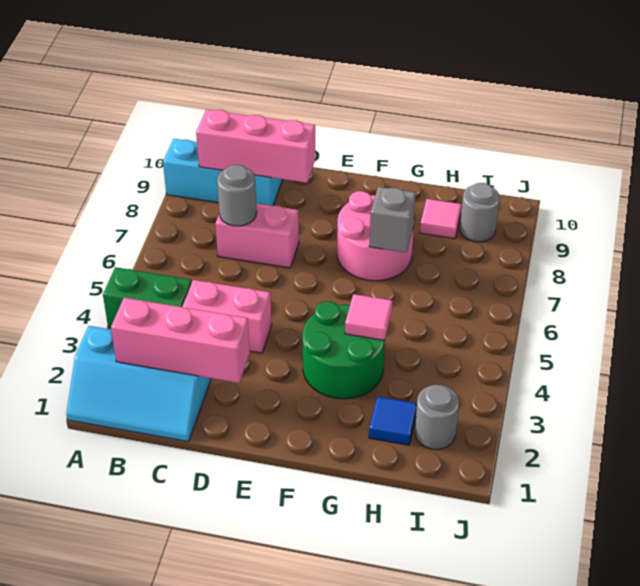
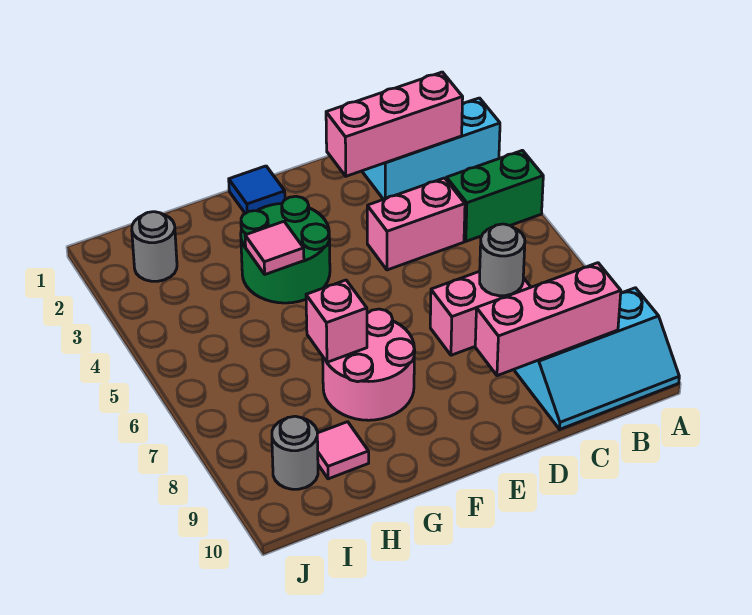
grey brick G7 level 2 -> pink brick G7 level 2
blue tile H2 level 1 -> blue tile F1 level 1

